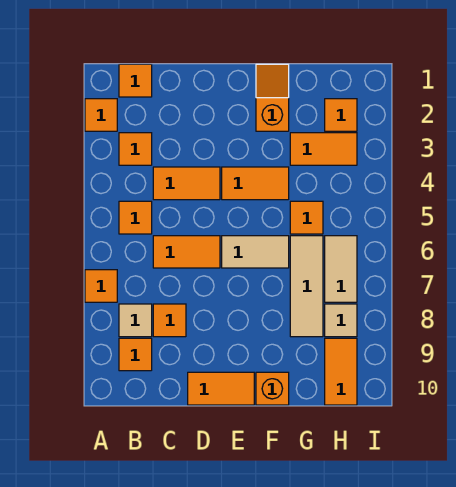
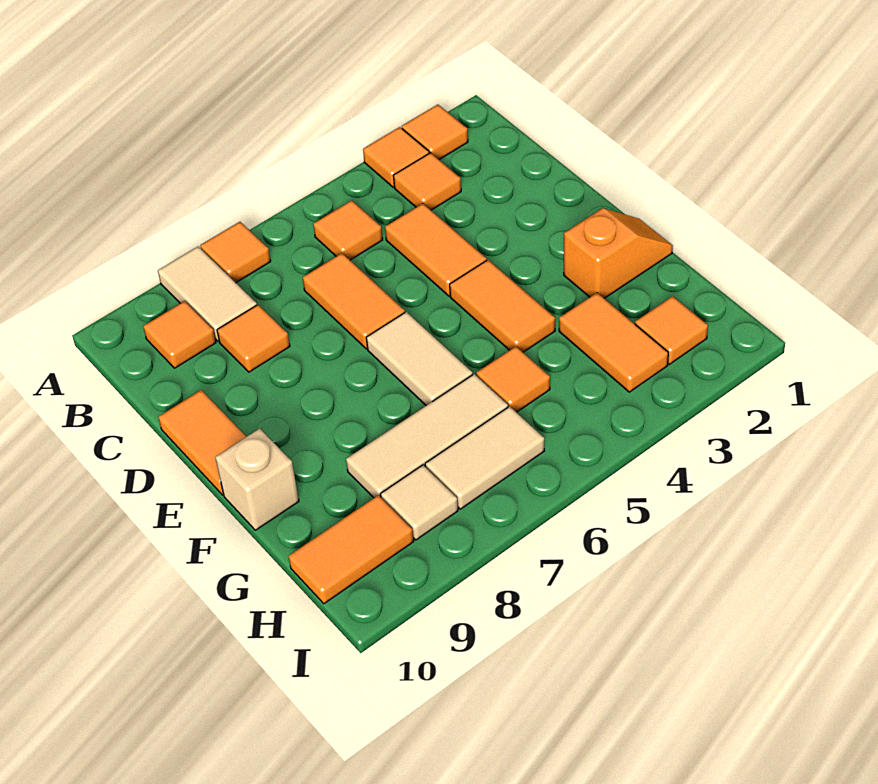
orange tile B1 level 1 -> orange tile A3 level 1
tan tile B8 level 1 -> tan tile A8:B8 level 1
orange brick F10 level 1 -> tan brick F10 level 1

